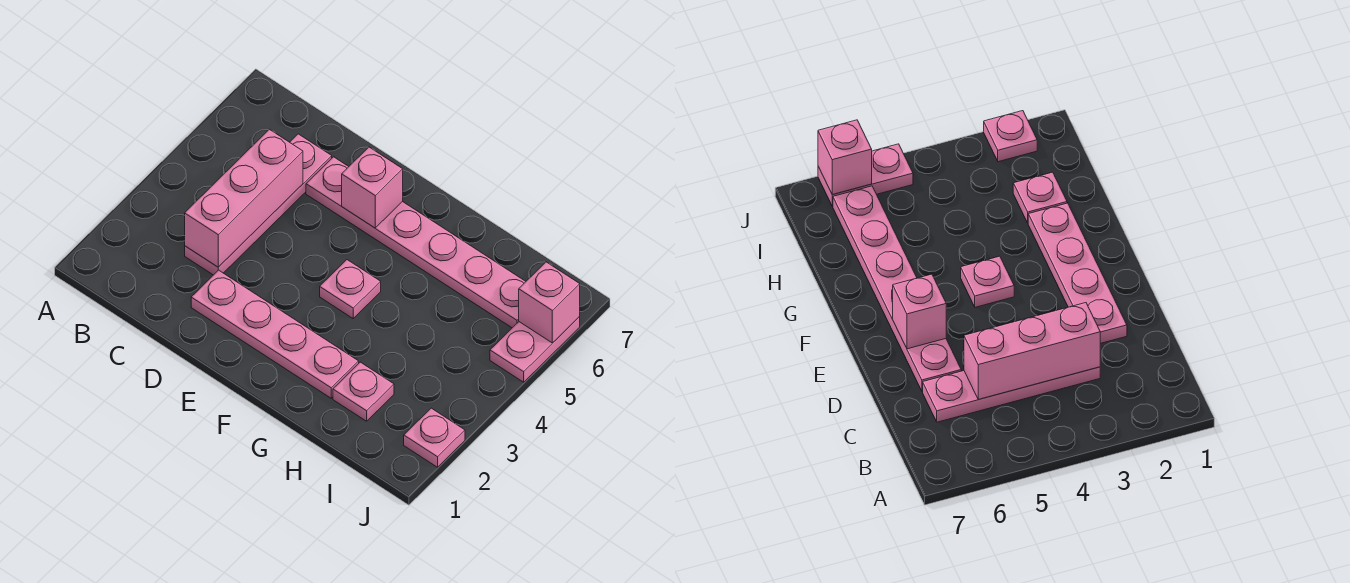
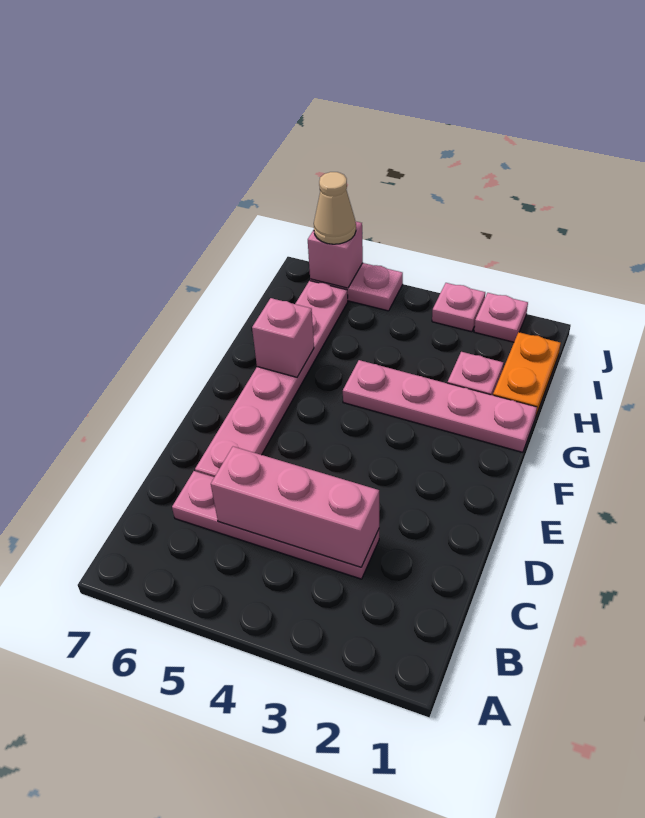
pink plate D2:G2 level 1 -> pink plate G1:G4 level 1
pink brick E6 level 2 -> pink brick G6 level 2
pink plate F4 level 1 -> pink plate J3 level 1
none -> orange plate H1:I1 level 1
none -> tan cone J6 level 3

